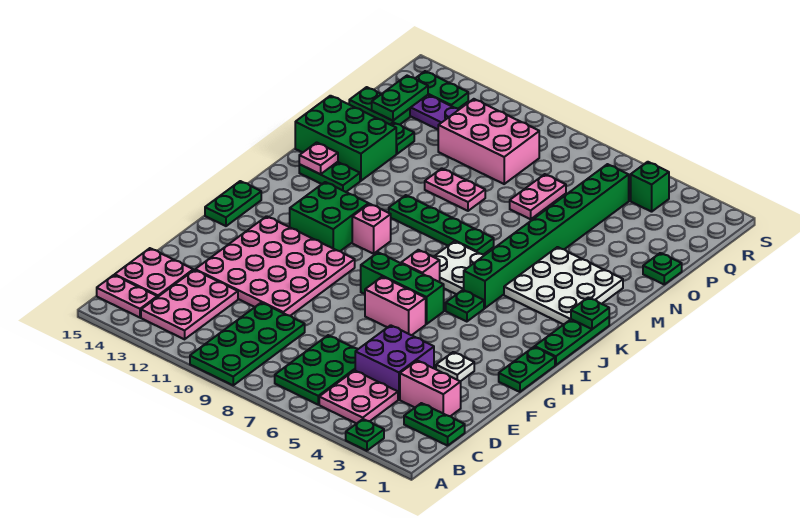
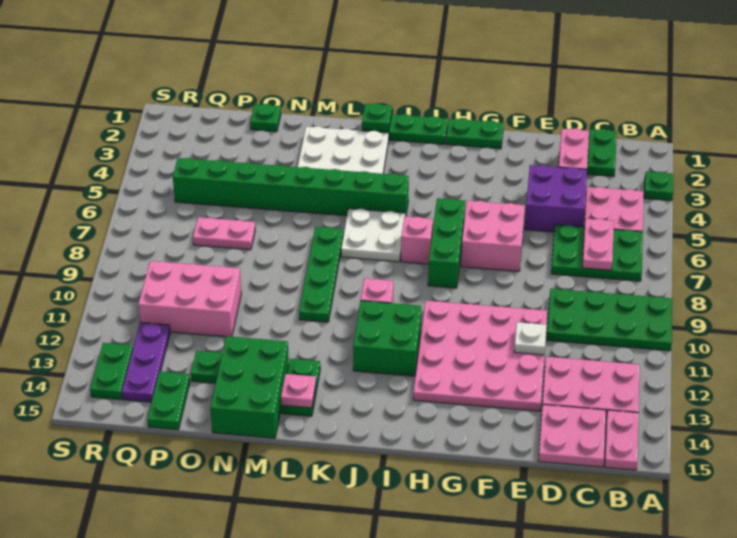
white plate F3 level 1 -> white plate E11 level 2
pink brick G6:G7 level 1 -> pink brick F6:G7 level 1
green plate H15:I15 level 1 -> none
green plate I5 level 1 -> none
pink plate N9:N10 level 1 -> pink plate C6:C7 level 2
pink brick P9:Q11 level 1 -> pink brick O10:Q11 level 1
green plate P14:Q14 level 2 -> none
green brick R4 level 1 -> none

